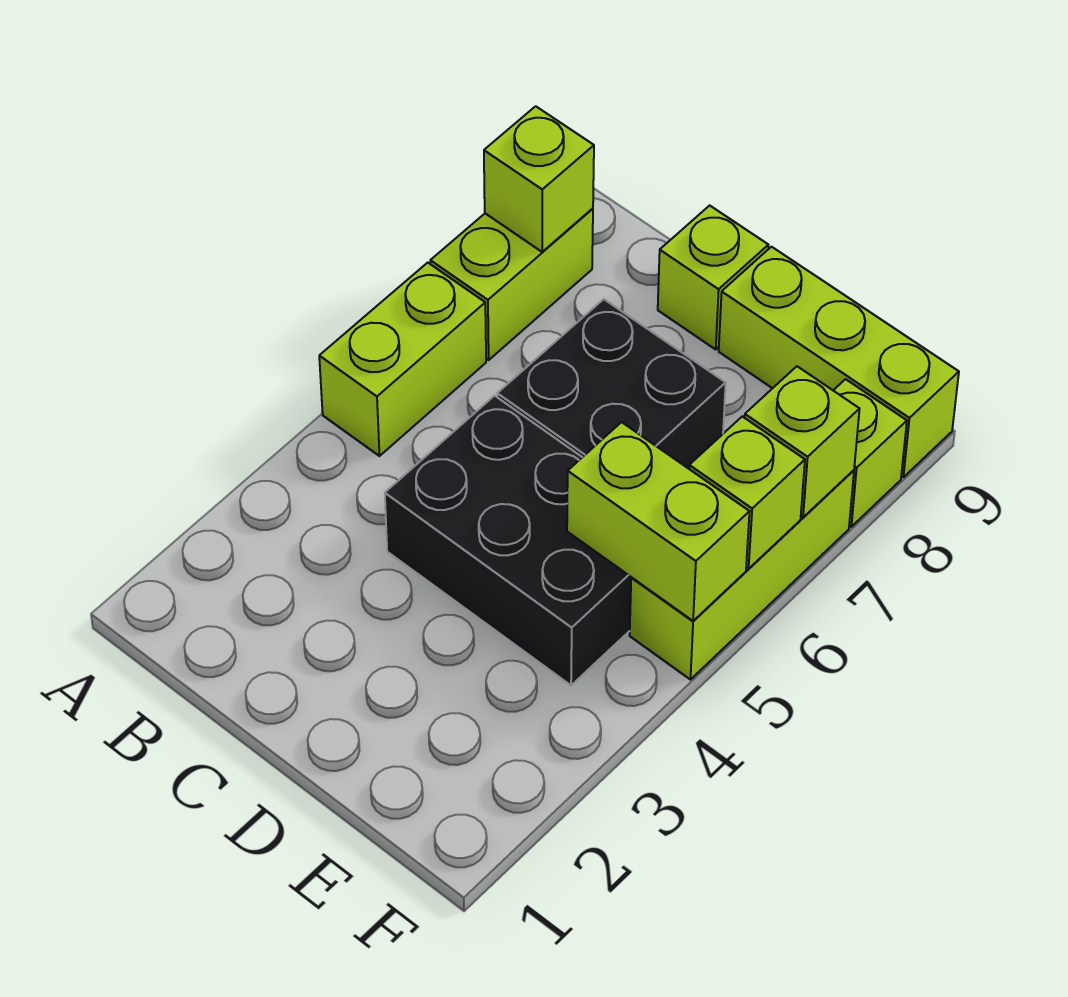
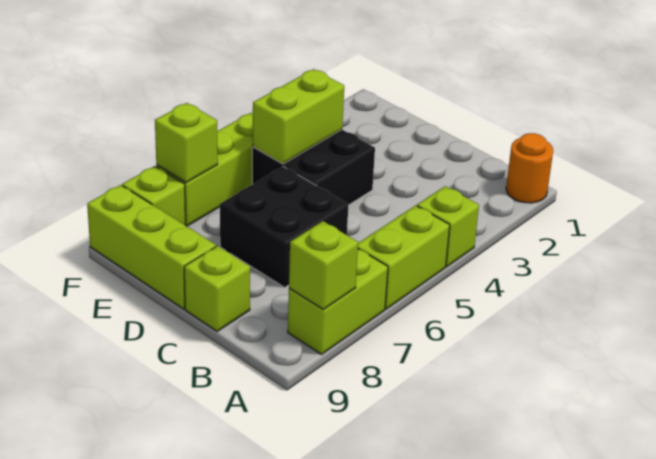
none -> orange round brick A1 level 1
black brick C4:E5 level 1 -> black brick D4:E5 level 1
lime brick E5:F5 level 2 -> lime brick E4:E5 level 2
lime brick F6 level 2 -> lime brick A4 level 1

